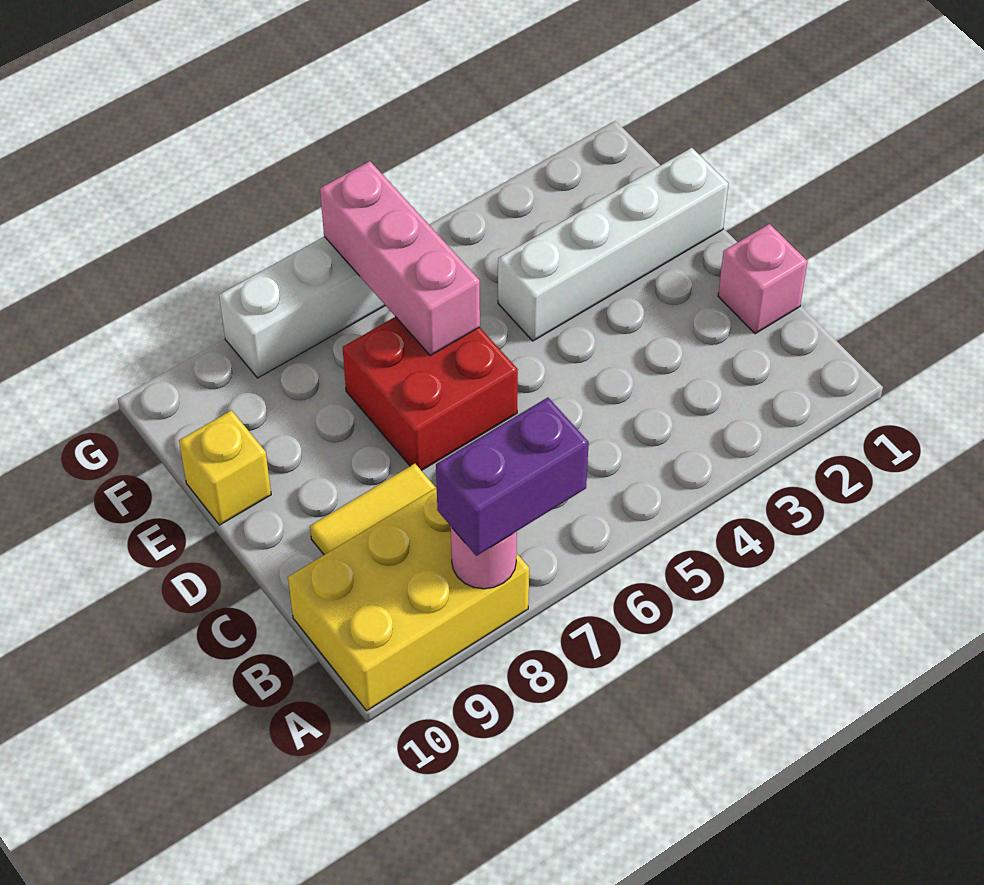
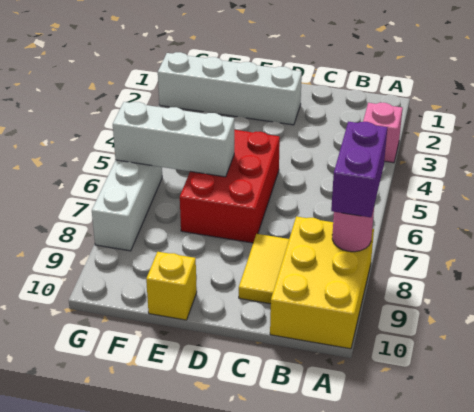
pink brick C1 level 1 -> pink brick A3 level 1
red brick D6:E7 level 1 -> red brick D5:E7 level 1
white brick E1:E4 level 1 -> white brick D2:G2 level 1
pink brick E6:G6 level 2 -> white brick E6:G6 level 2

